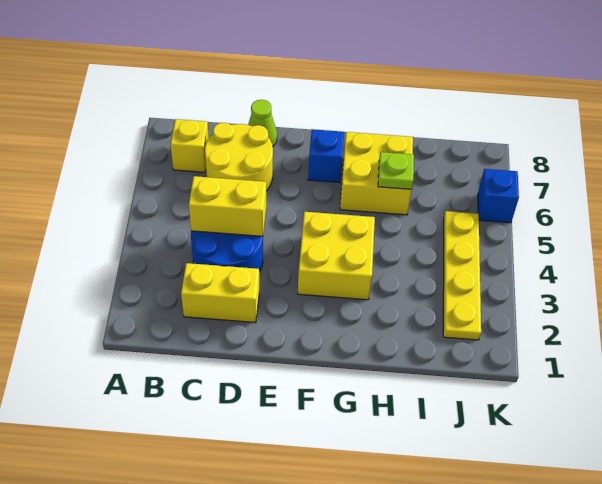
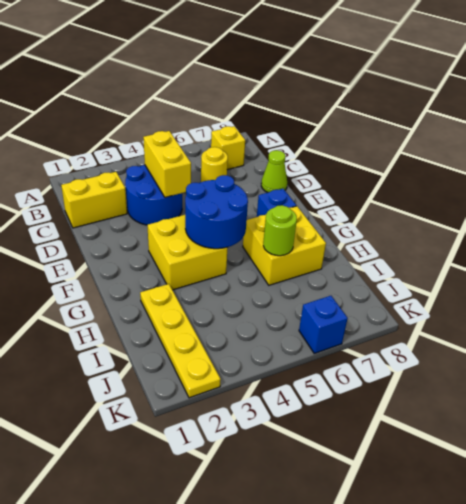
yellow brick C2:D2 level 1 -> yellow brick C1:C2 level 1
yellow round brick C6:D7 level 1 -> yellow round brick C6 level 1
none -> blue round brick F4:G5 level 2
lime plate H6 level 2 -> lime round brick H6 level 2
yellow plate J2:J5 level 1 -> yellow plate H2:K2 level 1

